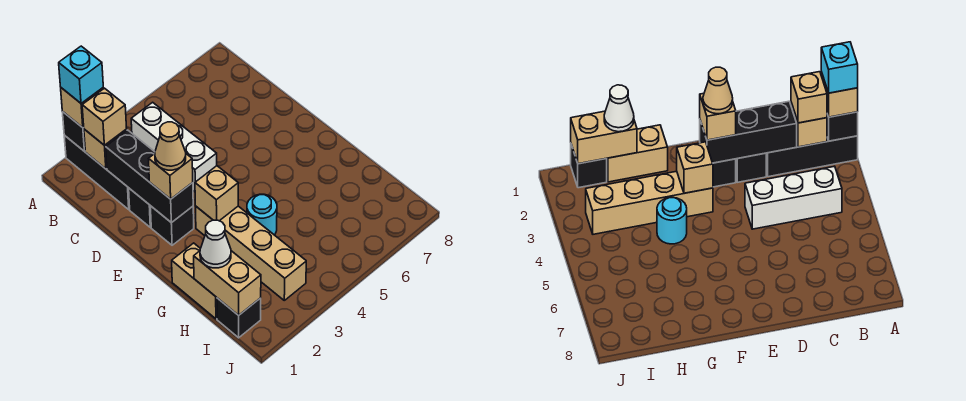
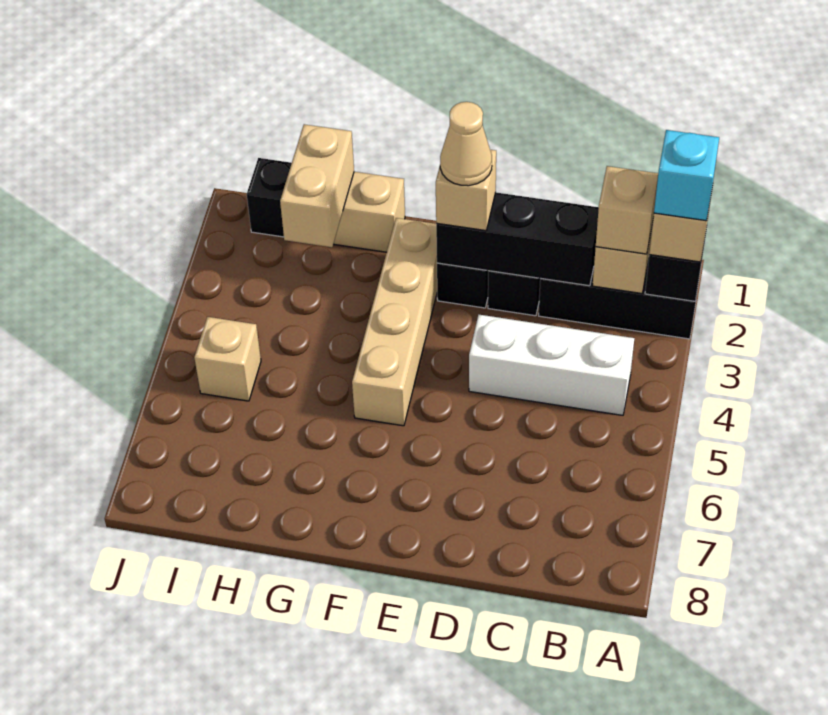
tan brick F3:I3 level 1 -> tan brick F2:F5 level 1
tan brick F3 level 2 -> tan brick I5 level 1
cyan round brick G4 level 1 -> none
tan brick H1:I1 level 2 -> tan brick H1:H2 level 2
white cone H1 level 3 -> none

